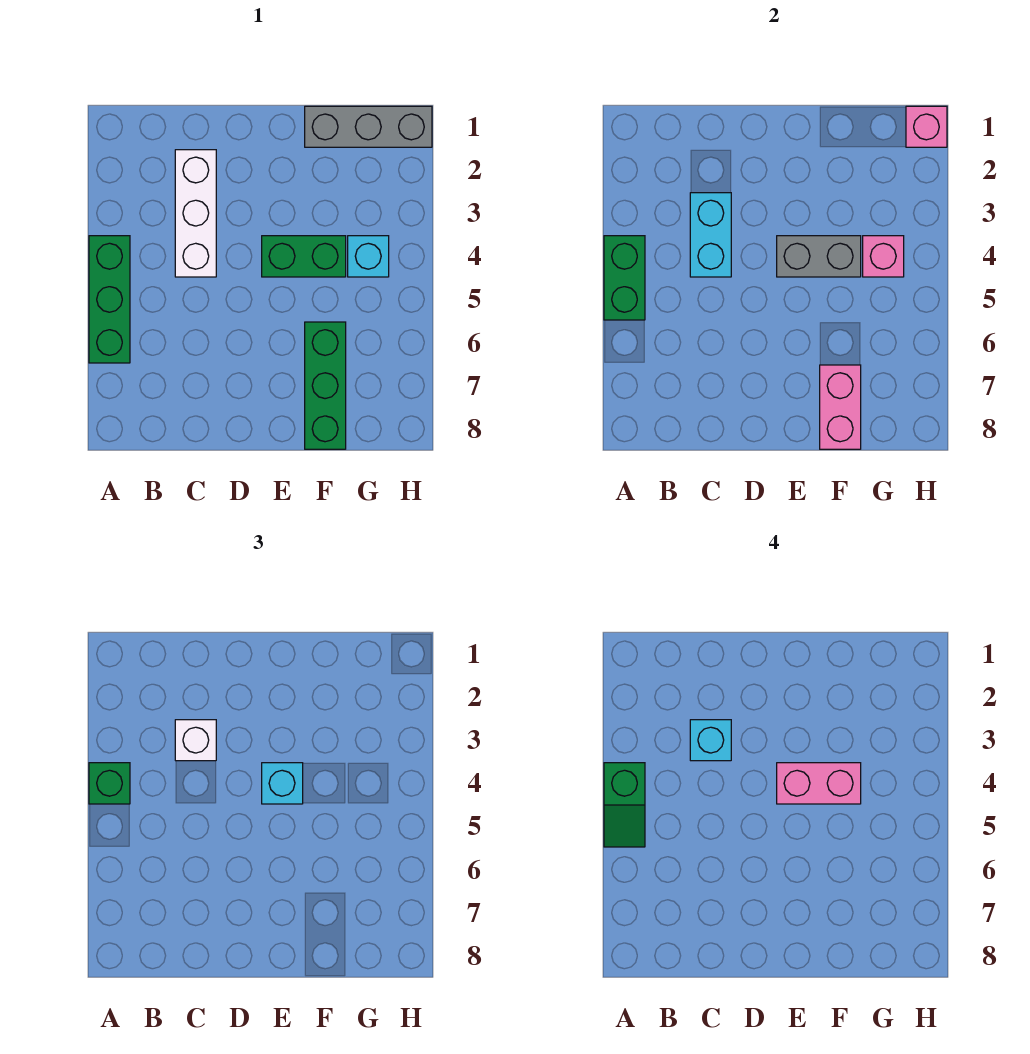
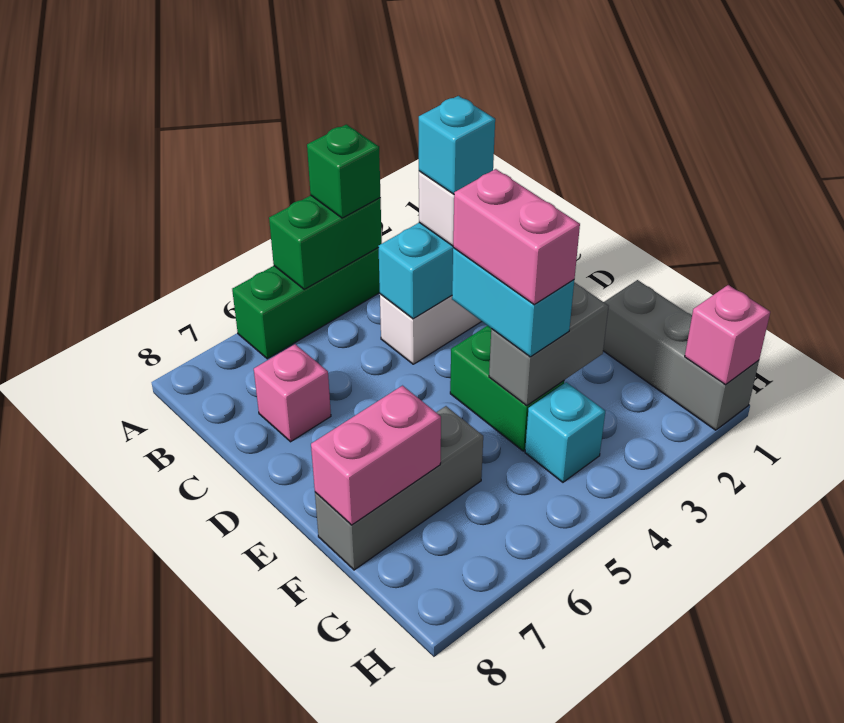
green slope A4:A5 level 4 top 4 -> none
grey brick E4:F4 level 2 -> grey brick F3:F4 level 2
cyan brick E4 level 3 -> cyan brick E4:F4 level 3
green brick F6:F8 level 1 -> grey brick F6:F8 level 1
pink brick G4 level 2 -> pink brick C7 level 1

